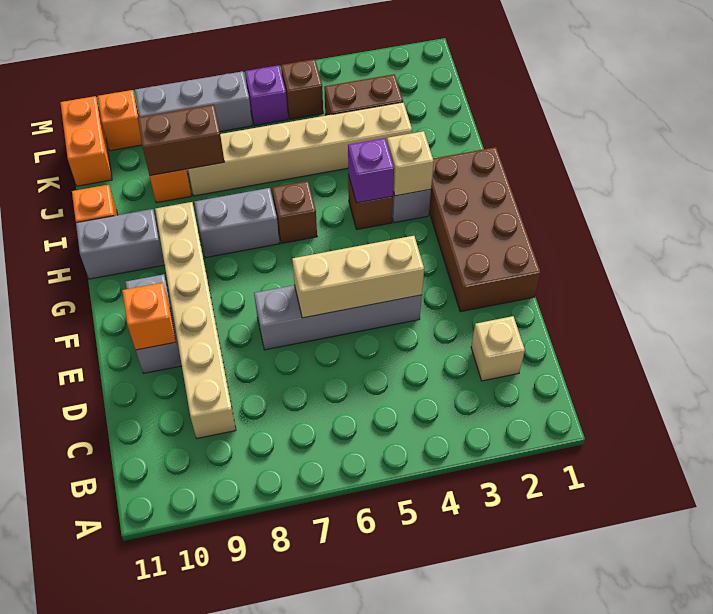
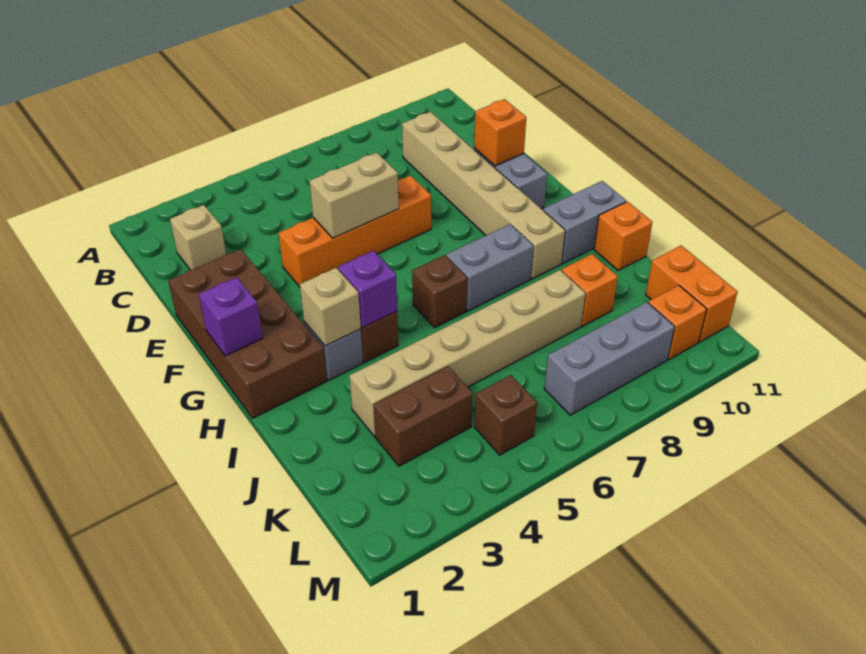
grey brick E4:E7 level 1 -> orange brick E4:E7 level 1
tan brick E4:E6 level 2 -> tan brick E5:E6 level 2
brown brick J8:J9 level 2 -> none
purple brick L6 level 1 -> purple brick G1 level 2

